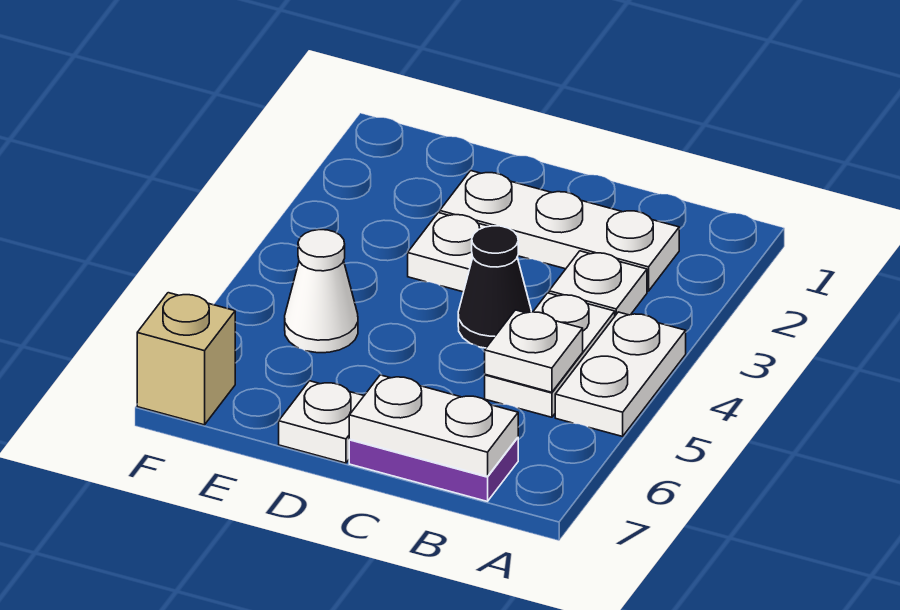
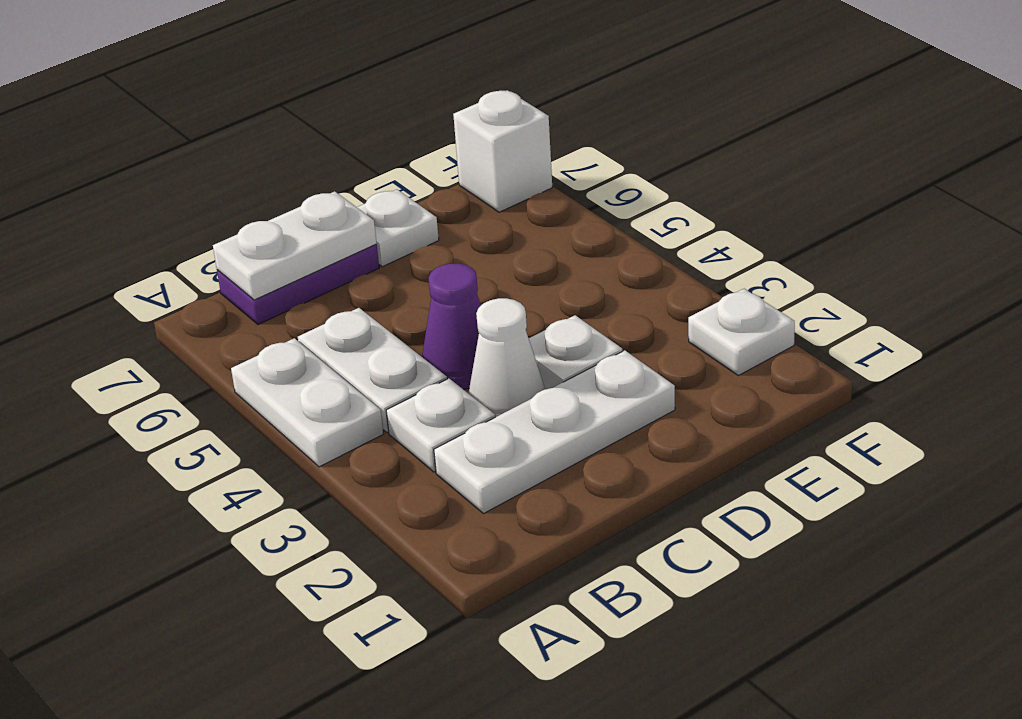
white plate B5 level 2 -> white plate F2 level 1
black cone C4 level 1 -> purple cone C4 level 1
white cone E5 level 1 -> white cone C3 level 1
tan brick F7 level 1 -> white brick F7 level 1

